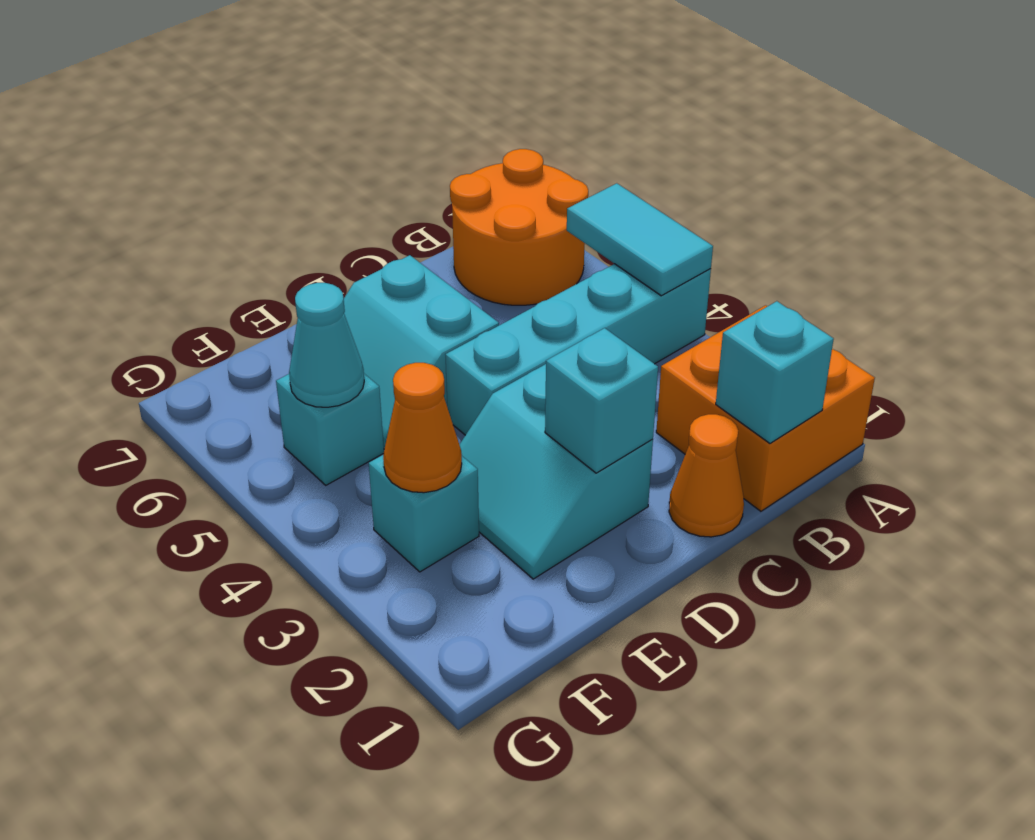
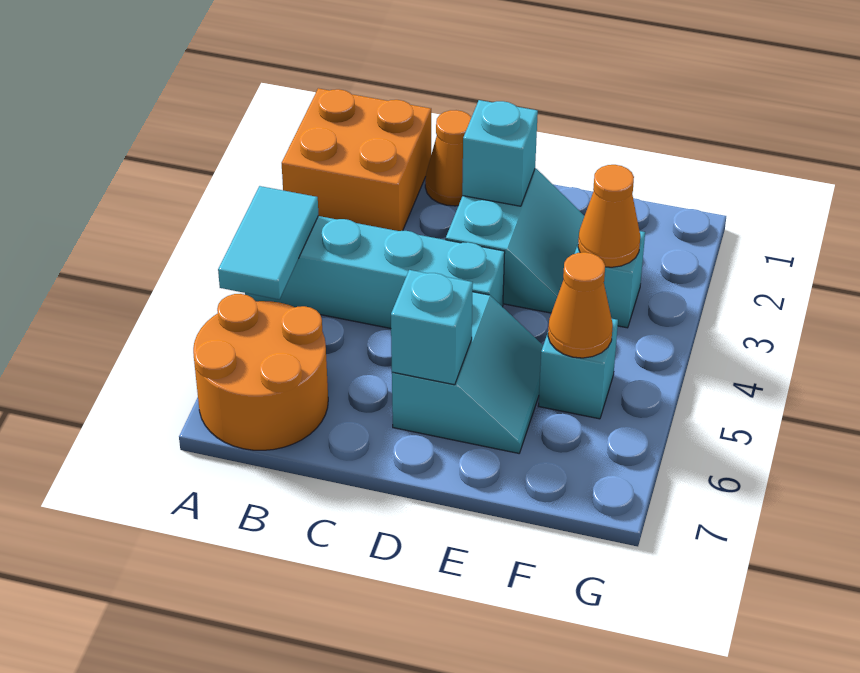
cyan brick B1 level 2 -> cyan brick D6 level 2
cyan cone F5 level 2 -> orange cone F5 level 2

